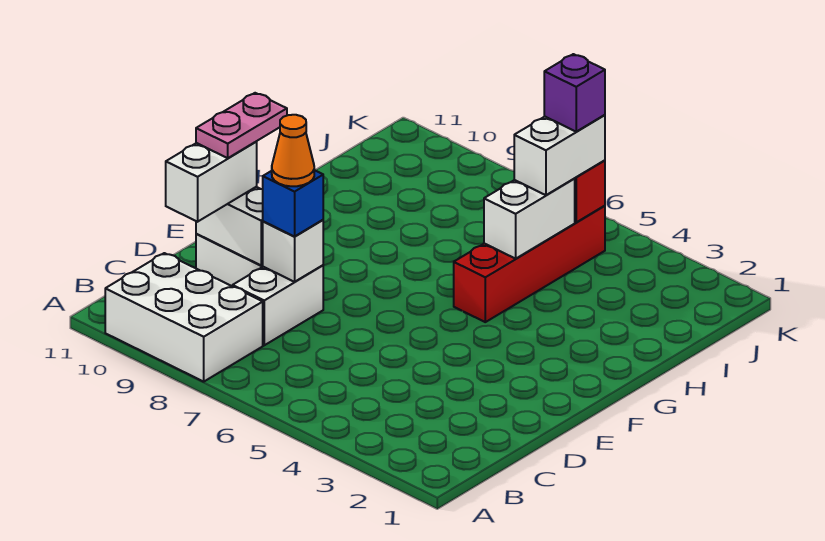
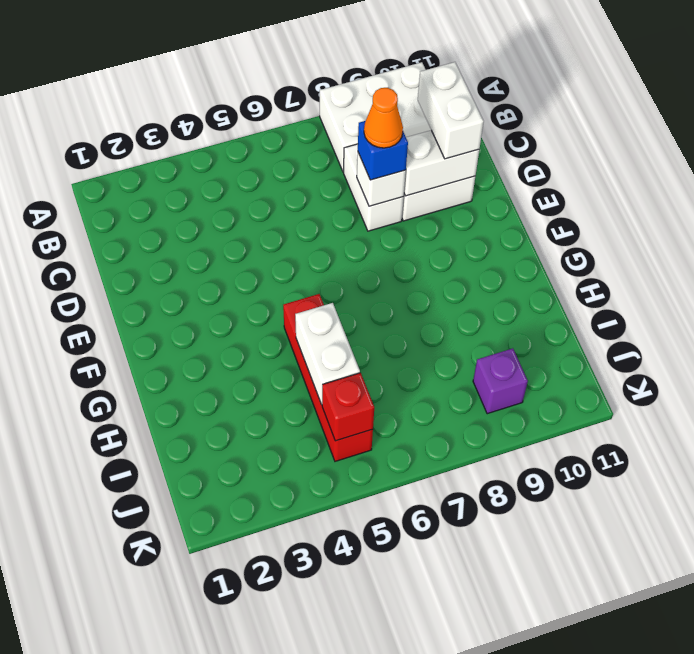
pink plate D10:E10 level 4 -> none
white brick I5:J5 level 3 -> none
purple brick J5 level 4 -> purple brick J9 level 1

